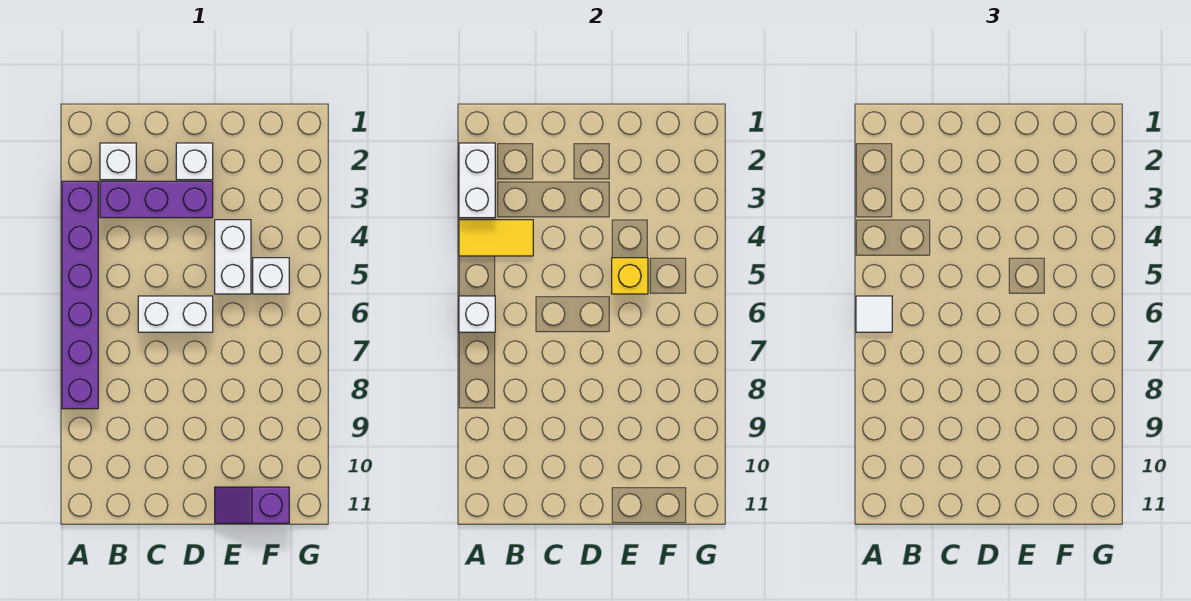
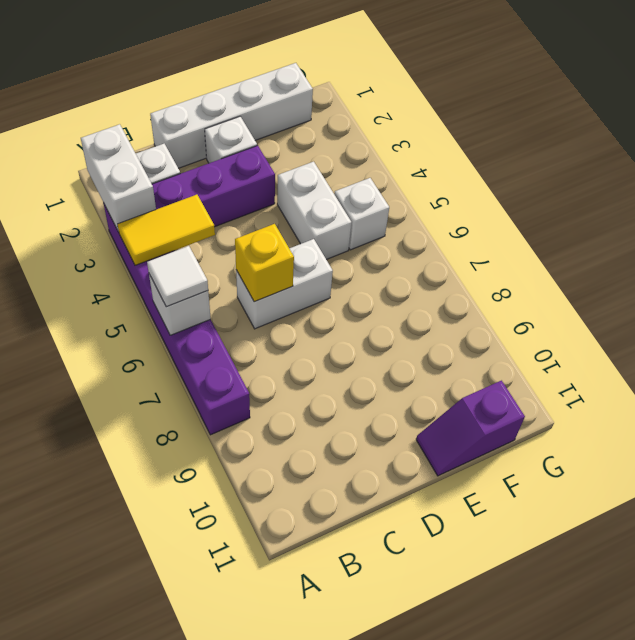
none -> white brick C1:F1 level 1
yellow brick E5 level 2 -> yellow brick C6 level 2

